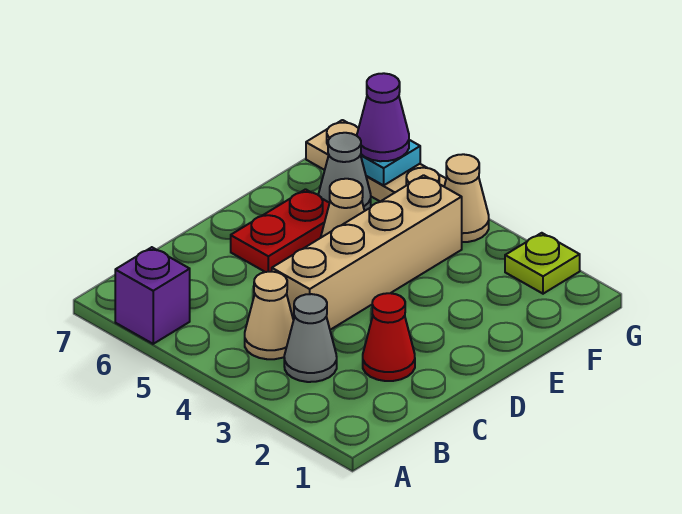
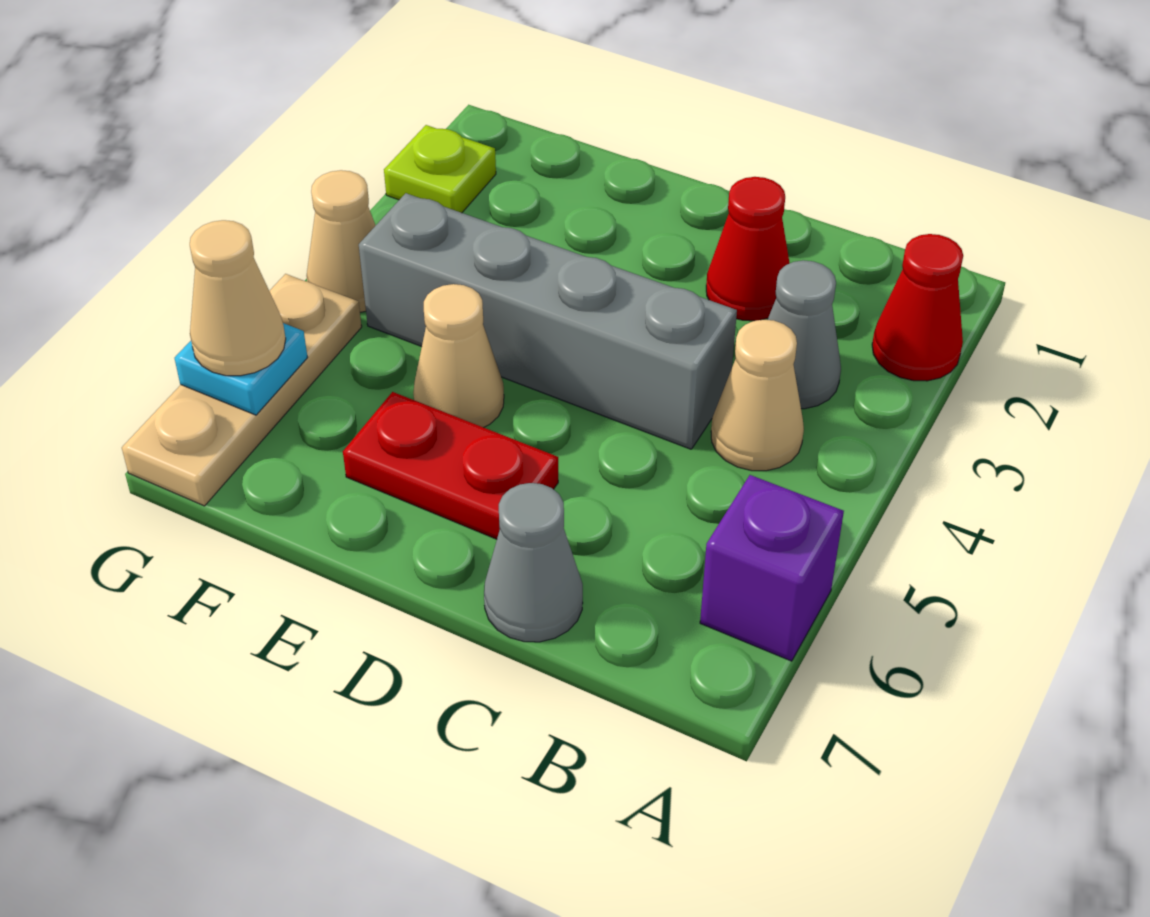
none -> red cone A2 level 1
tan brick C4:F4 level 1 -> grey brick C4:F4 level 1
grey cone F6 level 1 -> grey cone C7 level 1
purple cone G6 level 3 -> tan cone G6 level 3

